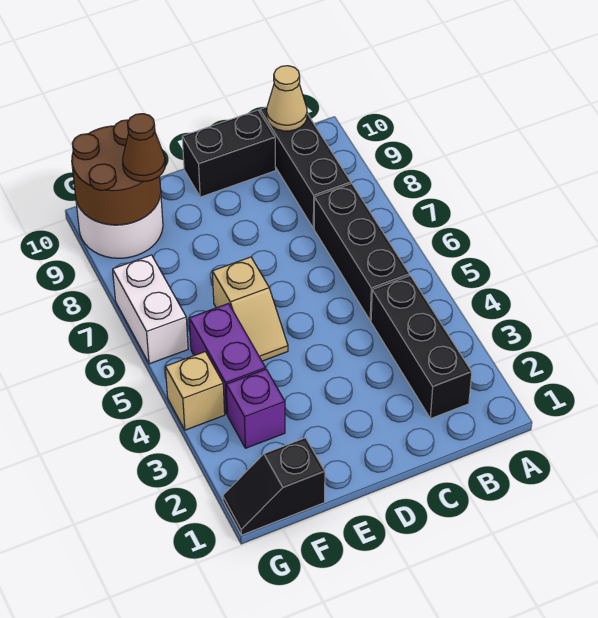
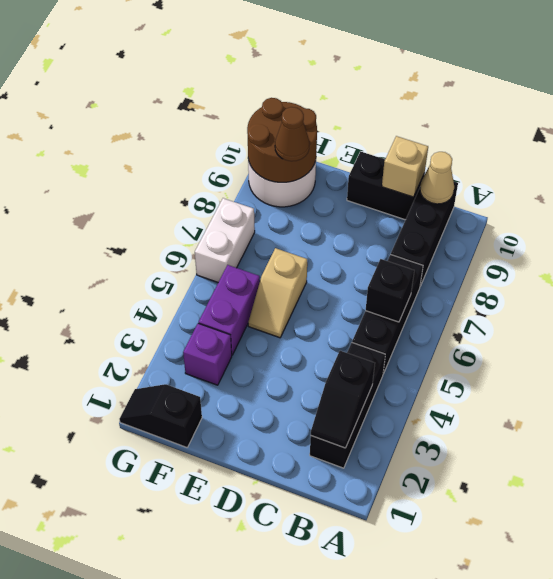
none -> black slope B2:B3 level 2 top 3
none -> black brick B6 level 2
tan brick G4 level 1 -> tan brick C10 level 2

